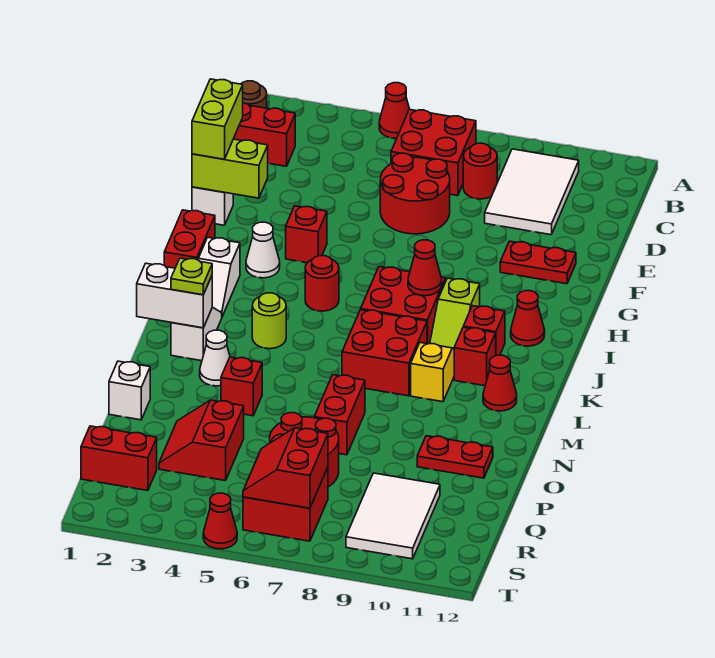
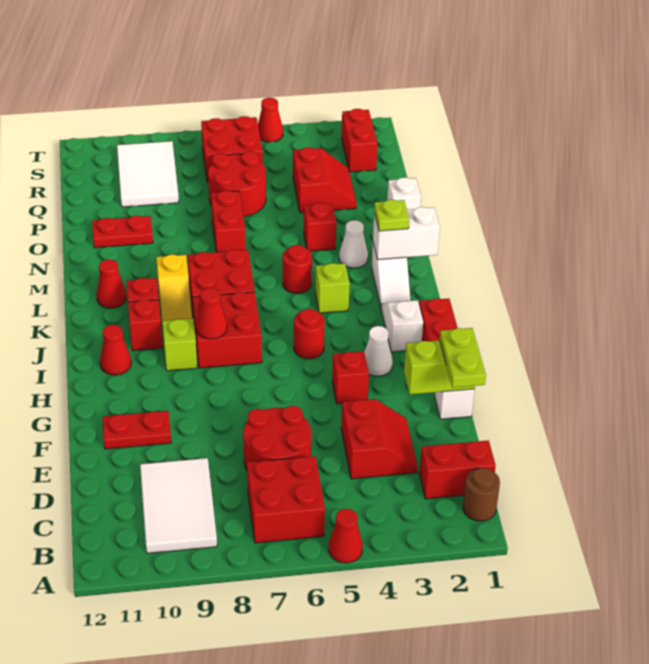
red round brick C8 level 1 -> red round brick L5 level 1
lime brick E1:F1 level 3 -> lime plate E1:F1 level 3
lime round brick K4 level 1 -> lime brick K4 level 1
red brick R1:R2 level 1 -> red brick R2:S2 level 1
red slope R6:S7 level 2 top 7 -> red slope D3:E4 level 1 top 4

